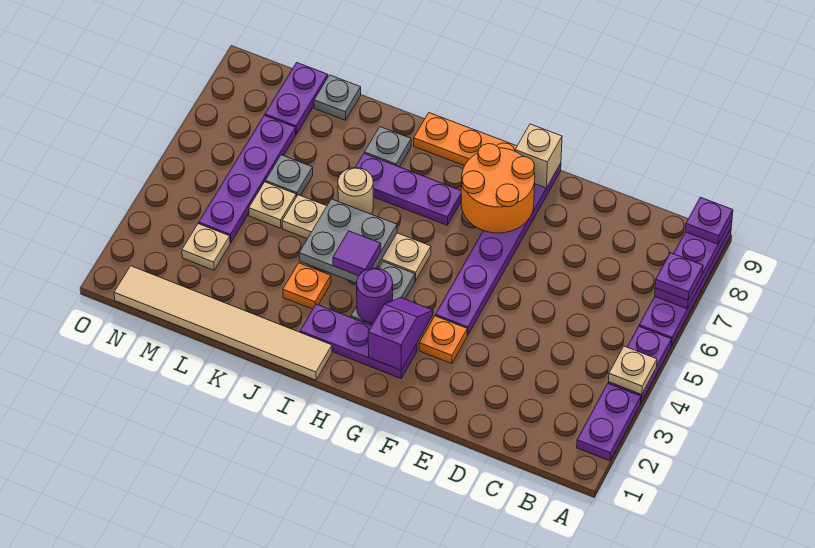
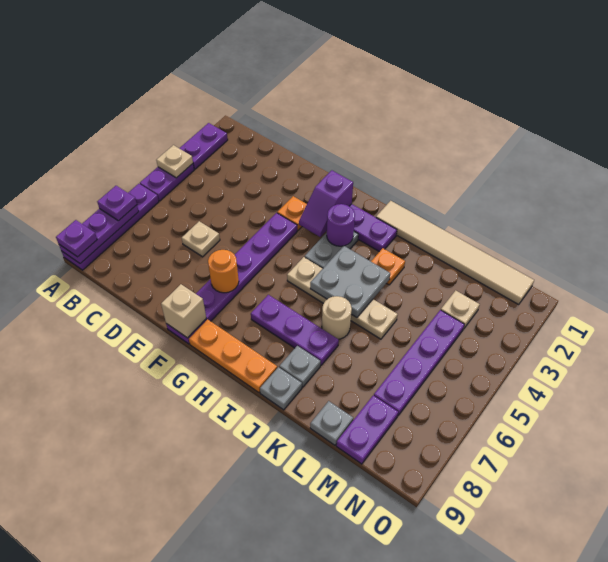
orange round brick F7:G8 level 2 -> orange round brick F7 level 2
purple tile I4 level 3 -> none
tan plate L5 level 1 -> tan plate D6 level 1
grey plate L6 level 1 -> grey plate J9 level 1

